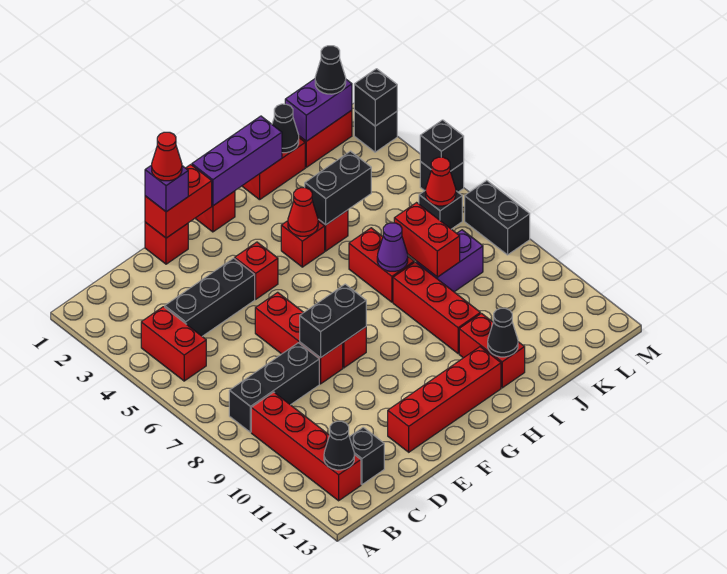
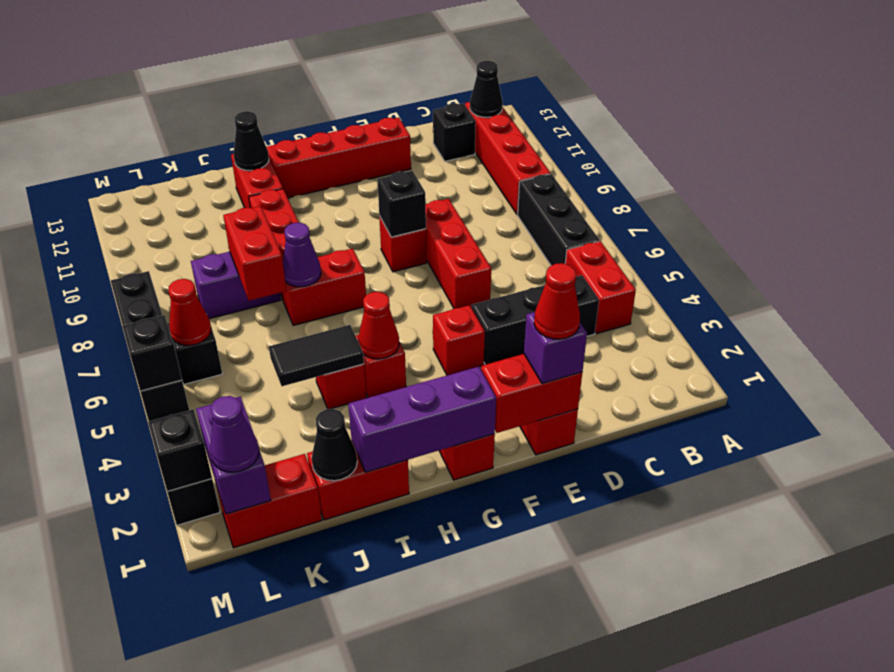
black brick B8:D8 level 1 -> black brick B6:B8 level 1
black brick E8:F8 level 2 -> black brick F8 level 2
black brick I4:J4 level 2 -> black tile I4:J4 level 2
red brick I6:I7 level 1 -> red brick H7:I7 level 1
purple brick K1:L1 level 2 -> purple brick L1:L2 level 2
black cone L1 level 3 -> purple cone L1 level 3

